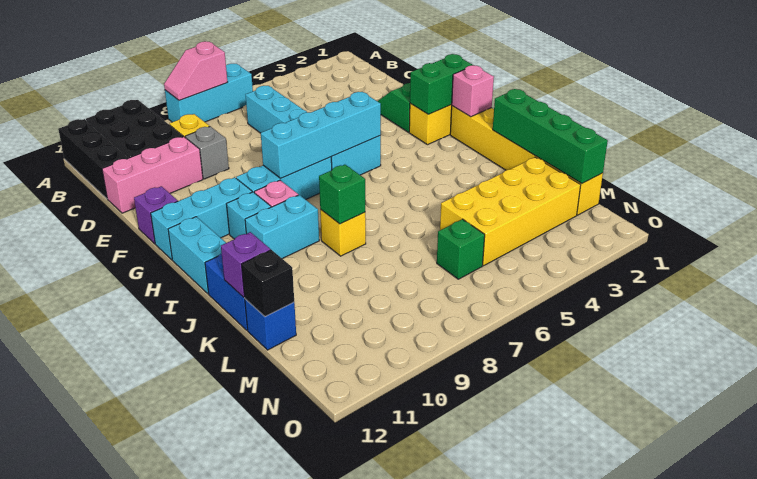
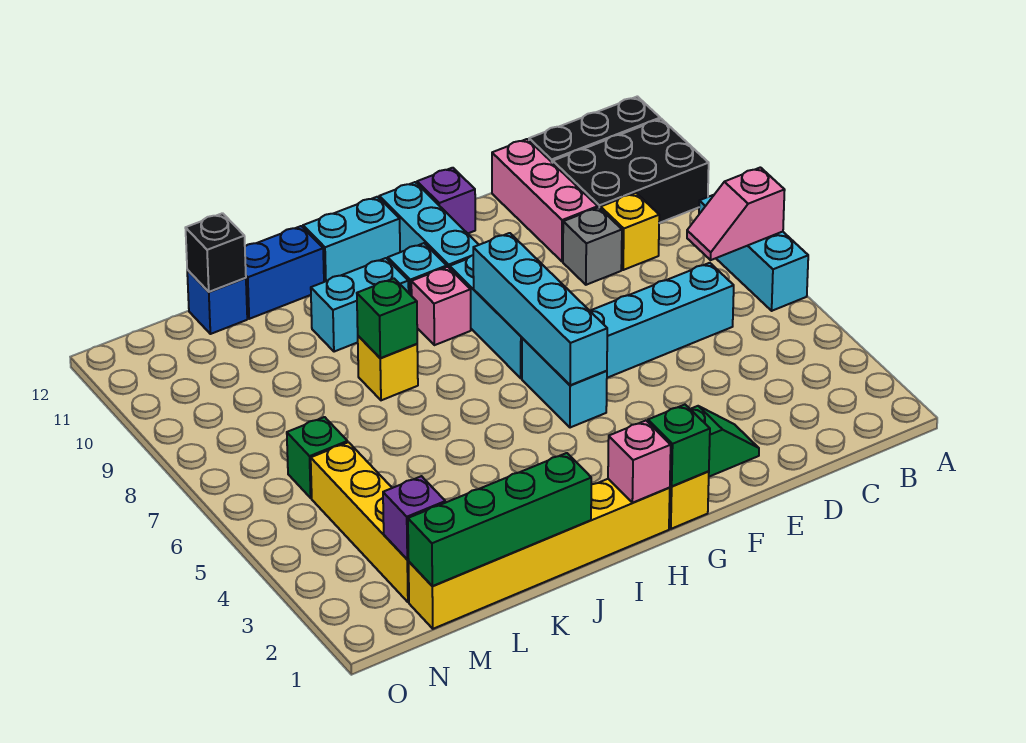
pink slope A7:A8 level 2 top 7 -> pink slope A7:B7 level 2 top A
green brick G1:G2 level 2 -> green brick G1 level 2
cyan brick I9:I10 level 1 -> cyan brick I10:J10 level 1
purple brick K12 level 2 -> purple brick M2 level 2
yellow brick L2:M5 level 1 -> yellow brick M2:M5 level 1

